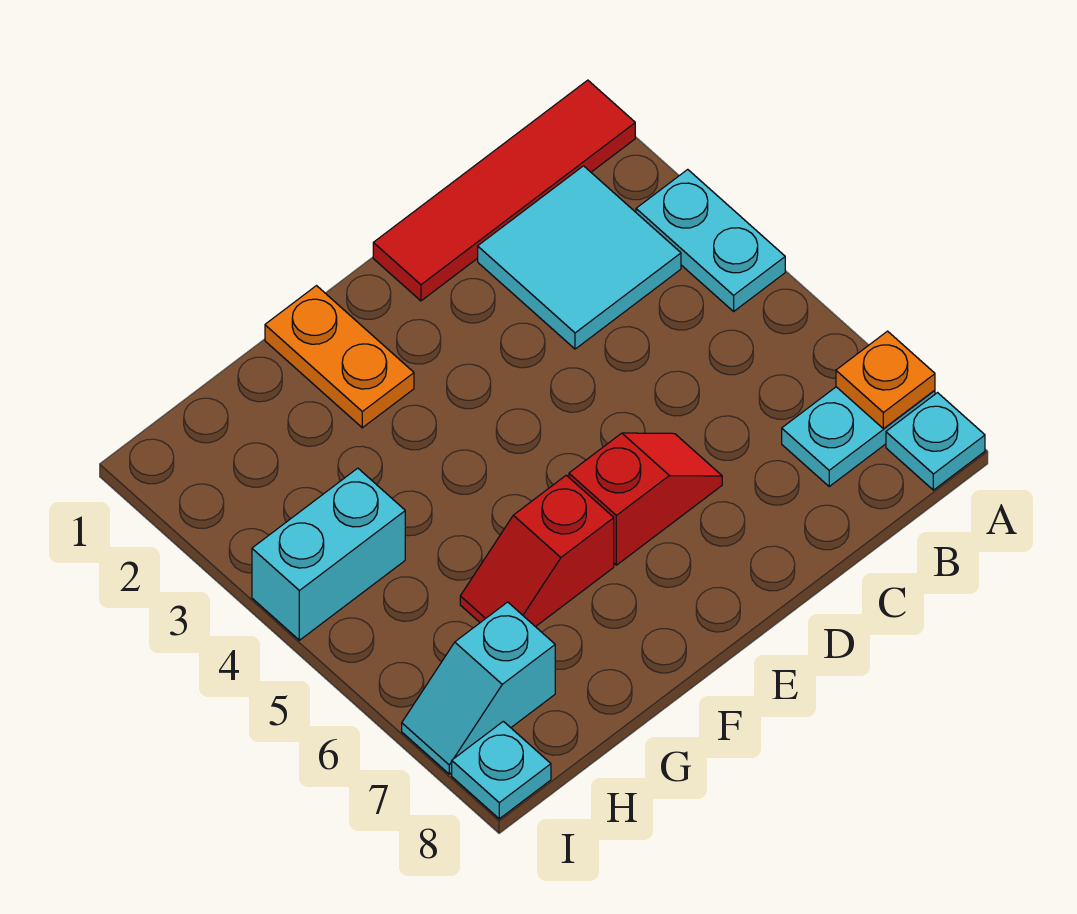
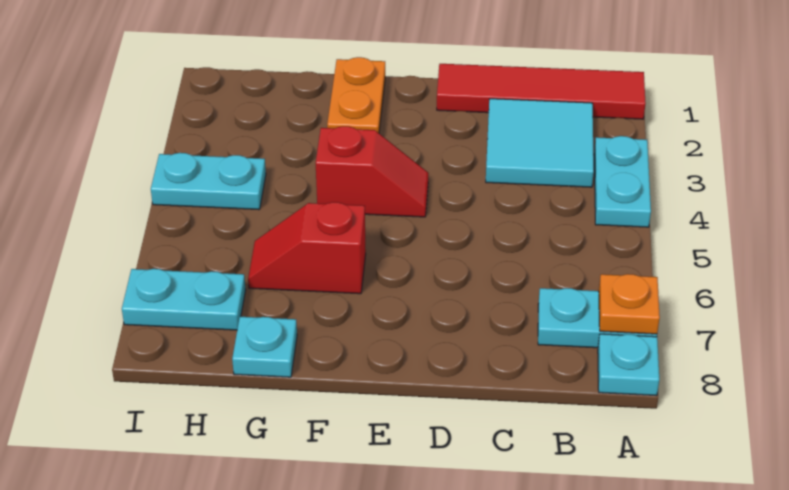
red slope D6:E6 level 1 top E -> red slope E4:F4 level 1 top F
cyan brick H4:I4 level 1 -> cyan plate H4:I4 level 1
cyan slope H7:I7 level 1 top H -> cyan plate H7:I7 level 1
cyan plate I8 level 1 -> cyan plate G8 level 1

